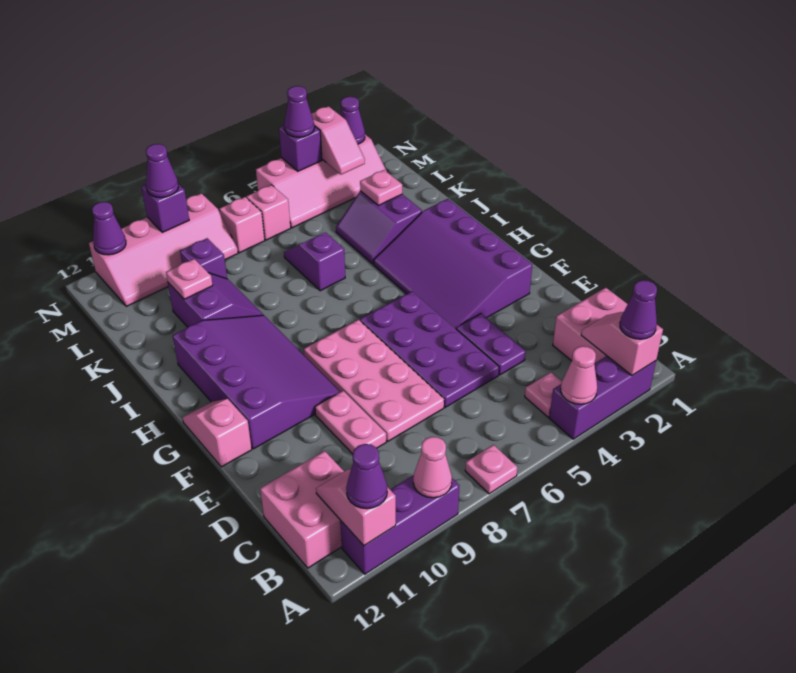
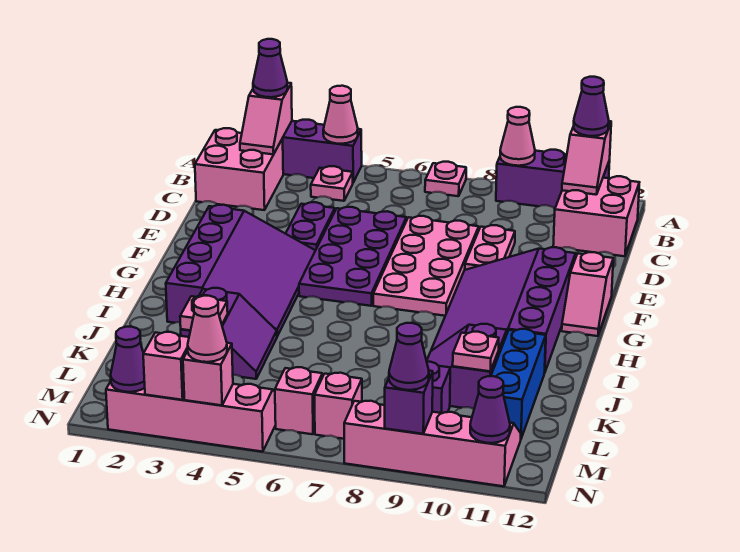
purple slope J6:K6 level 1 top J -> none
none -> blue brick J11:L11 level 1
purple brick N4 level 2 -> pink brick N4 level 2
purple cone N4 level 3 -> pink cone N4 level 3

